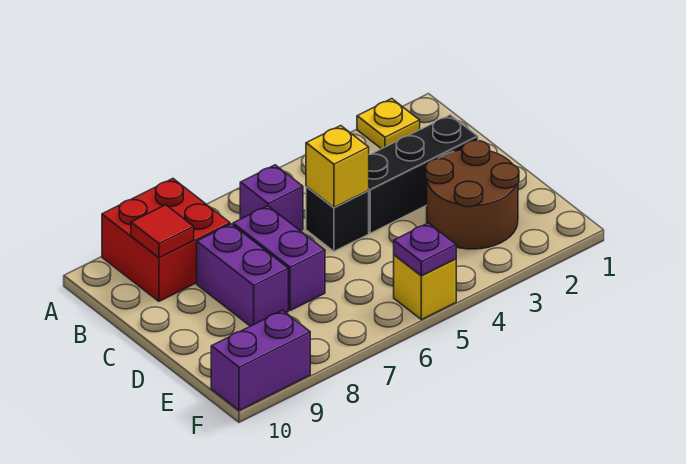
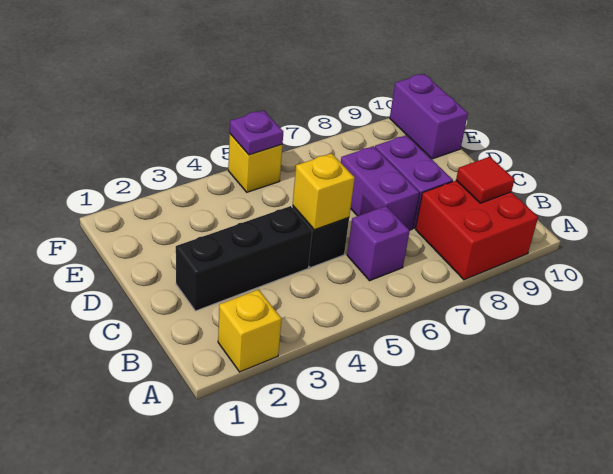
yellow plate A2 level 1 -> yellow brick A2 level 1
brown round brick D2:E3 level 1 -> none
purple brick F9:F10 level 1 -> purple brick E10:F10 level 1

